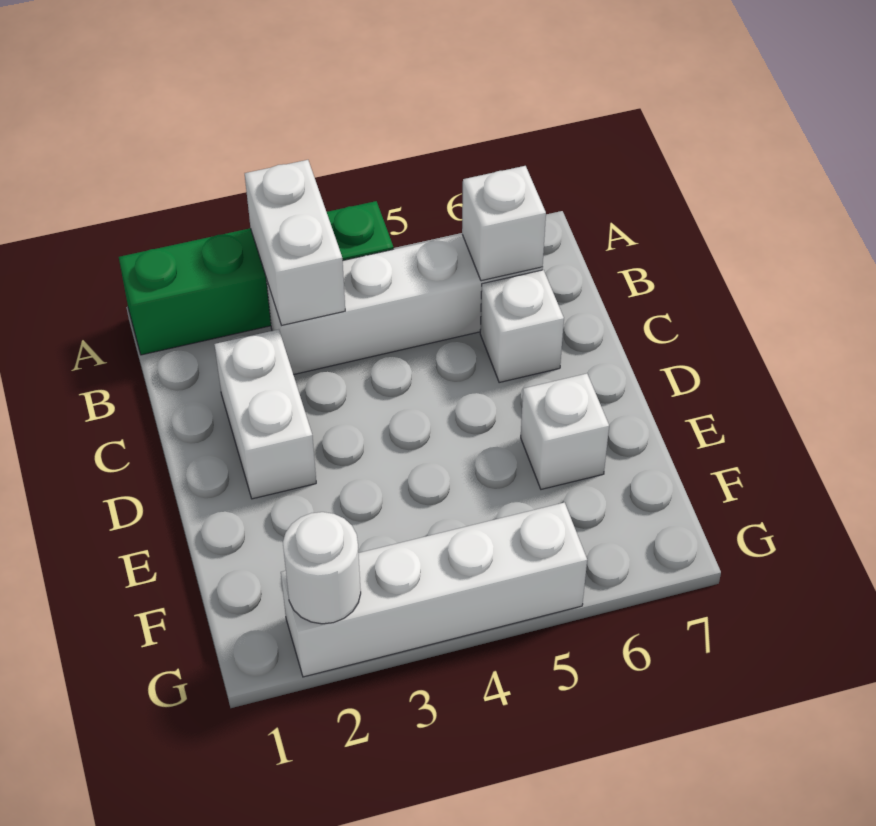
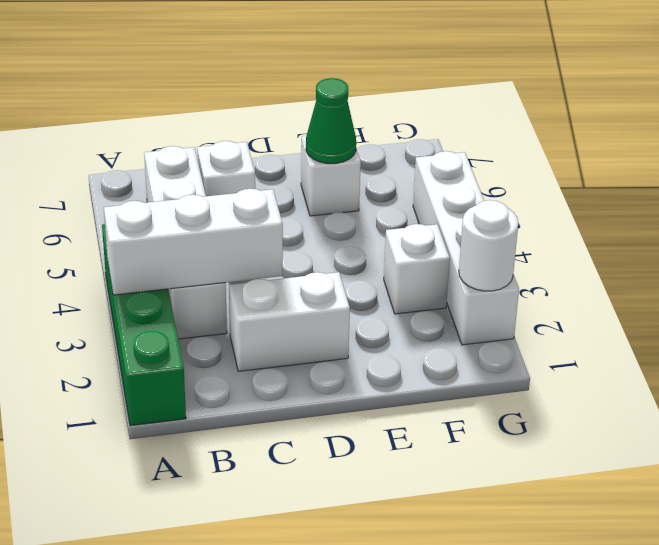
white brick A3:B3 level 2 -> white brick A3:C3 level 2
white brick B6 level 2 -> white brick F3 level 1
none -> green cone E6 level 2

